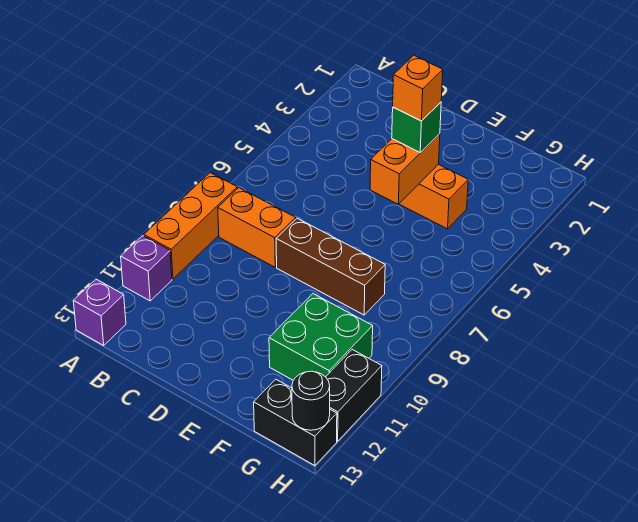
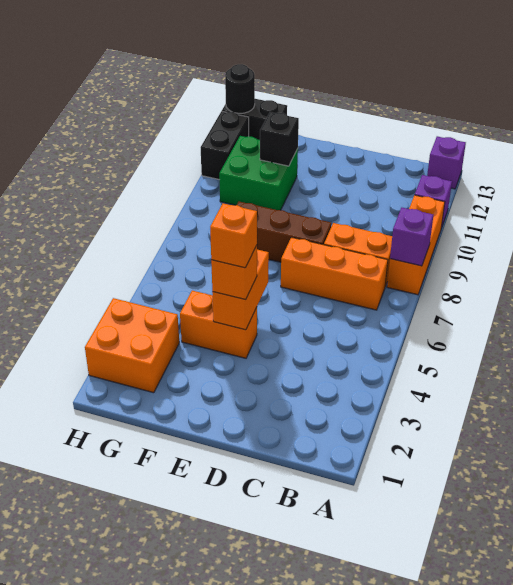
none -> purple brick A8 level 2
none -> orange brick B7:D7 level 1
green brick E4 level 3 -> orange brick E4 level 3
none -> black brick F11 level 2
none -> orange brick G2:H3 level 1

